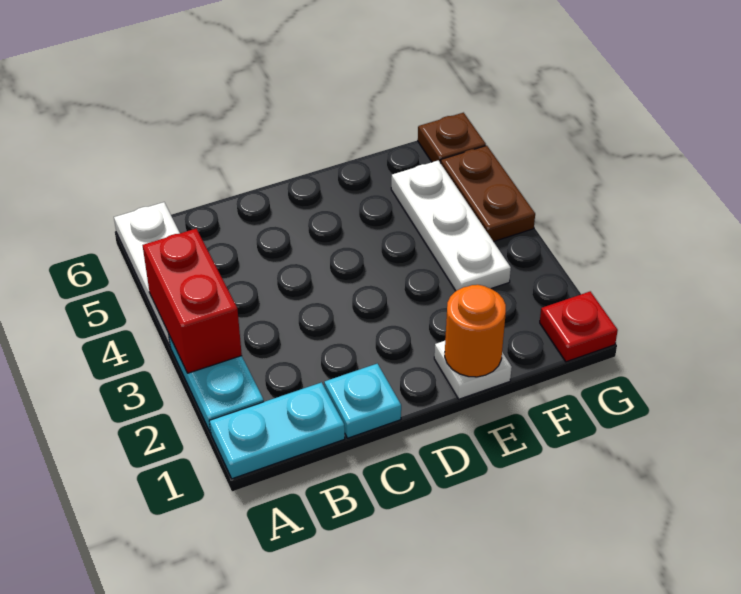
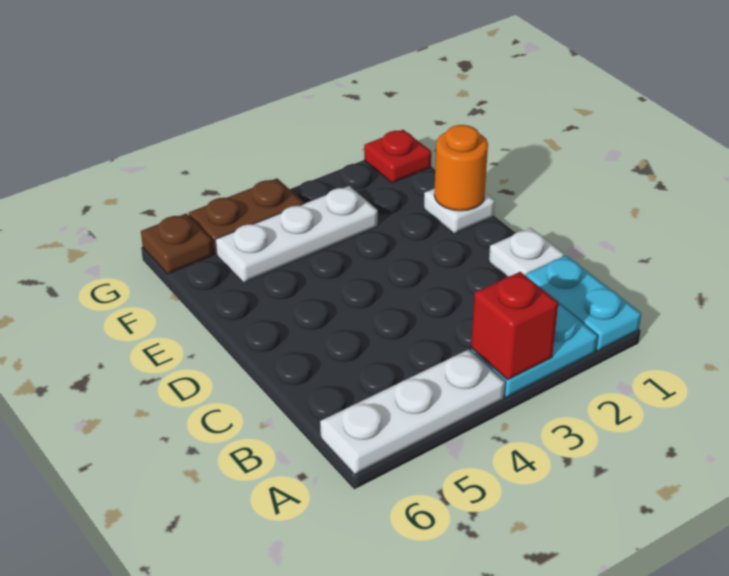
red brick A3:A4 level 2 -> red brick A3 level 2
cyan plate C1 level 1 -> white plate C1 level 1

